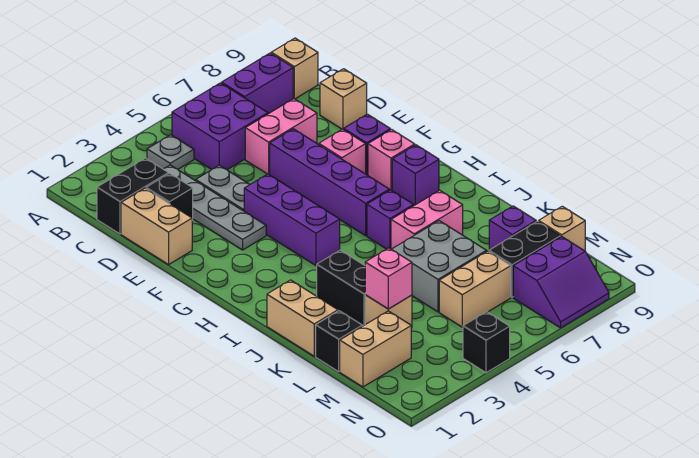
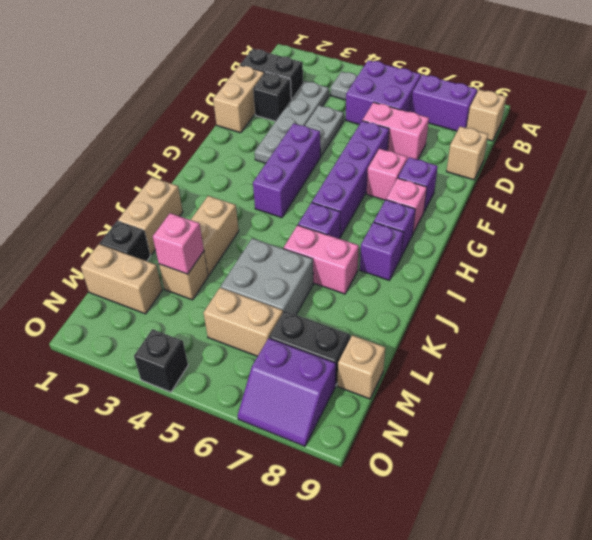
black brick J3:K3 level 1 -> tan brick J3:K3 level 1
purple brick L8 level 1 -> purple brick I8 level 1

